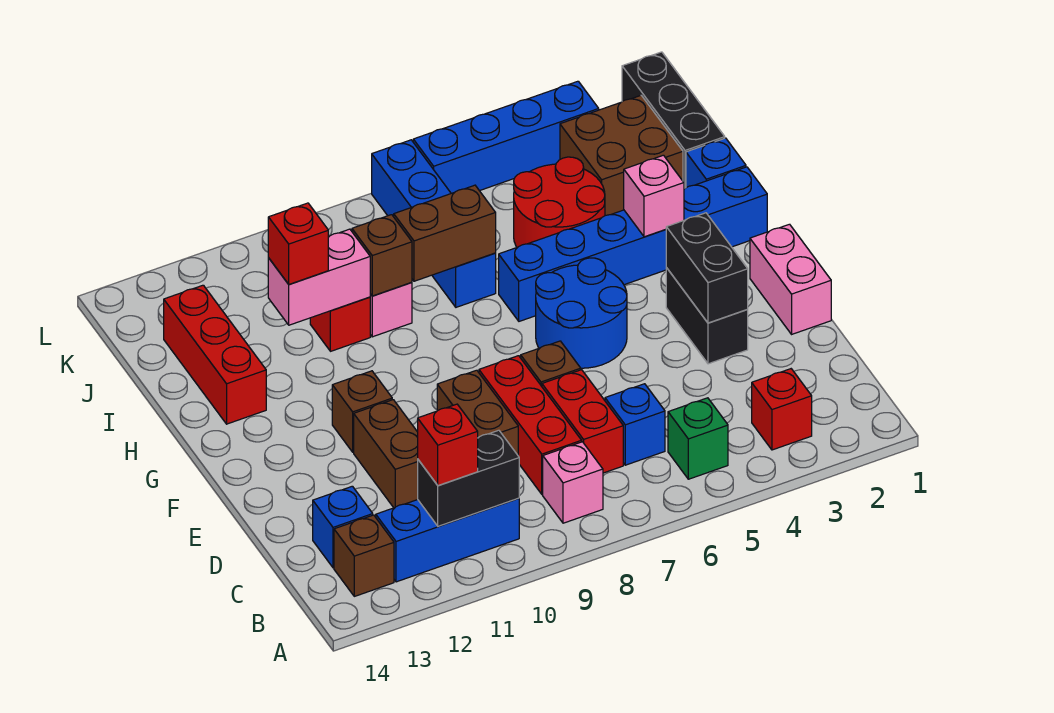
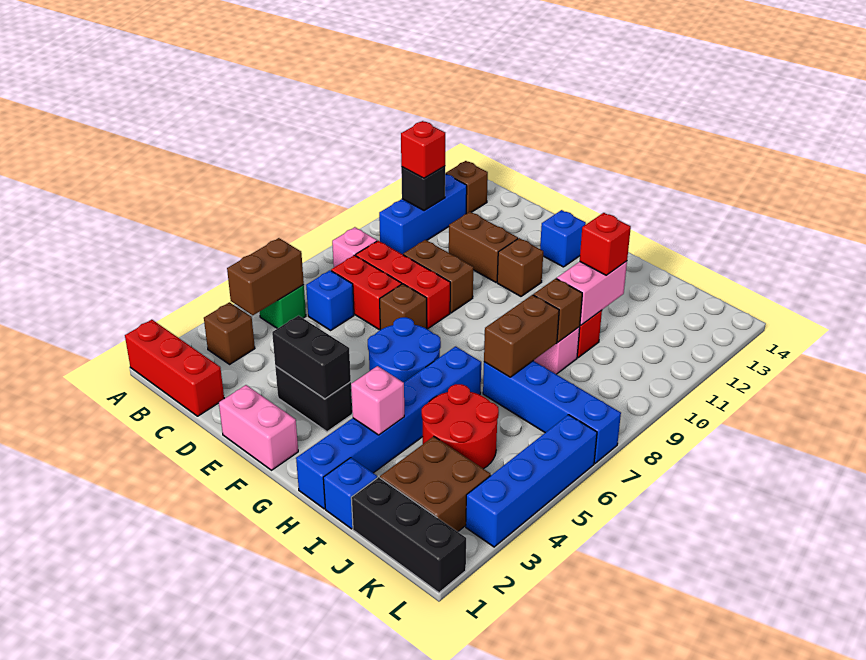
red brick B3 level 1 -> brown brick B3 level 1
none -> brown brick B4:B5 level 2
black brick B10:B11 level 2 -> black brick B11 level 2
blue brick C13 level 1 -> blue brick F13 level 1
red brick H13:J13 level 1 -> red brick A1:C1 level 1

